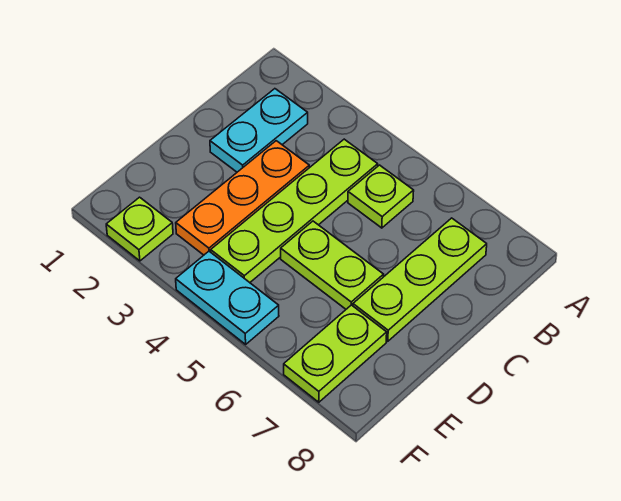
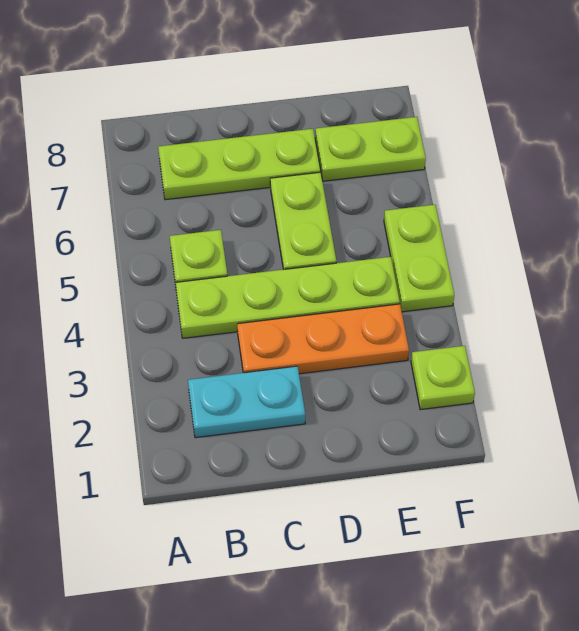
cyan plate F4:F5 level 1 -> lime plate F4:F5 level 1

